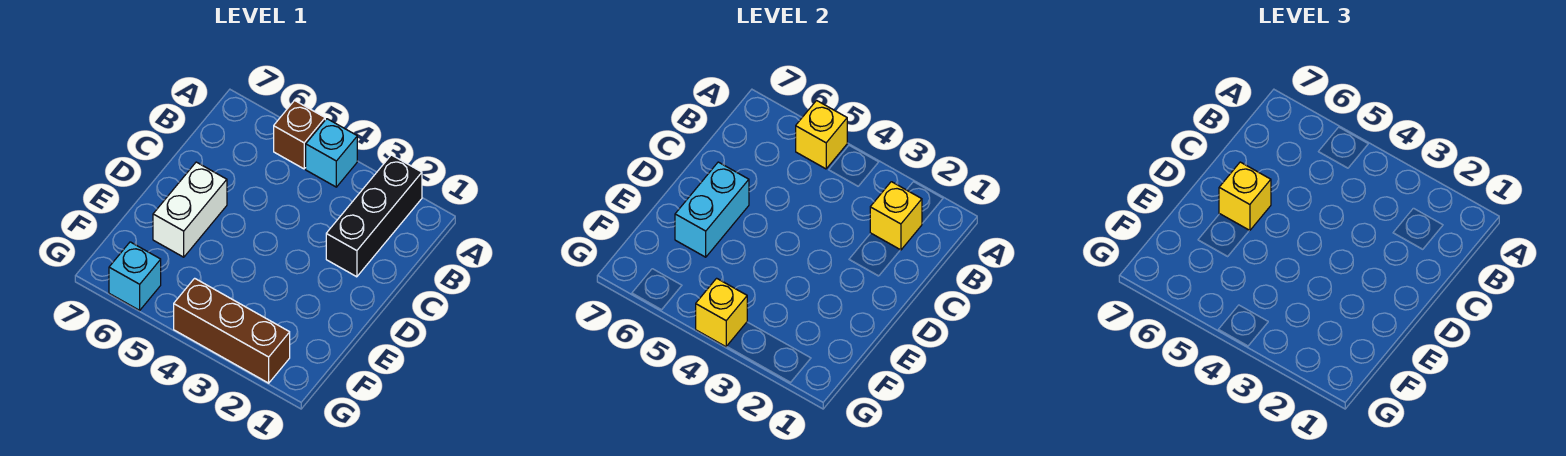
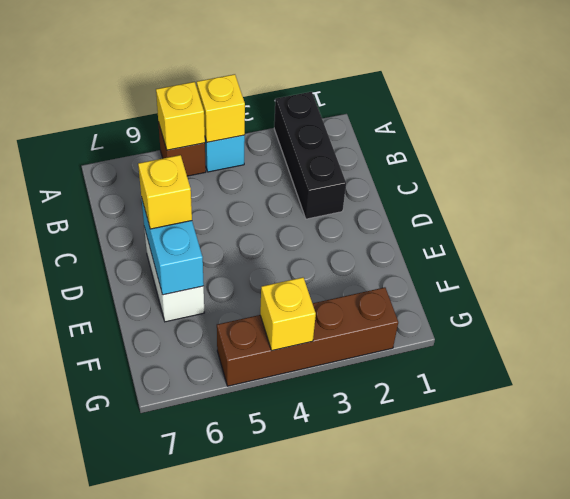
yellow brick B2 level 2 -> yellow brick A4 level 2
brown brick G2:G4 level 1 -> brown brick G2:G5 level 1
cyan brick G6 level 1 -> none

